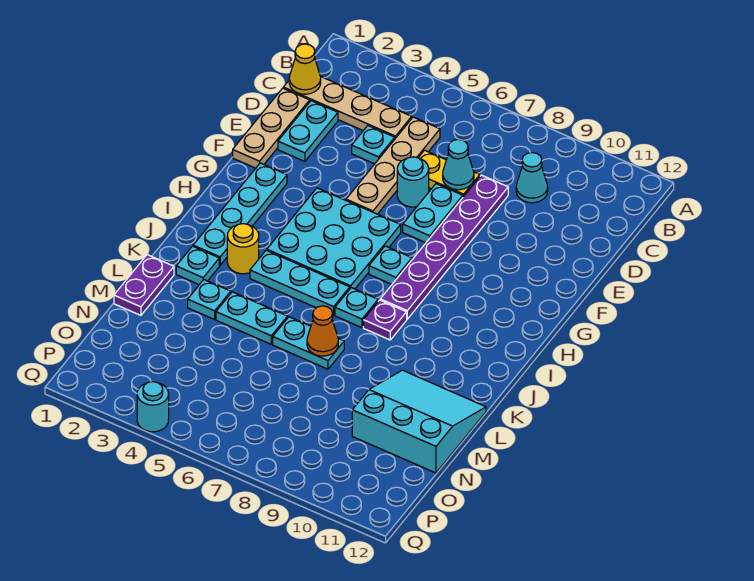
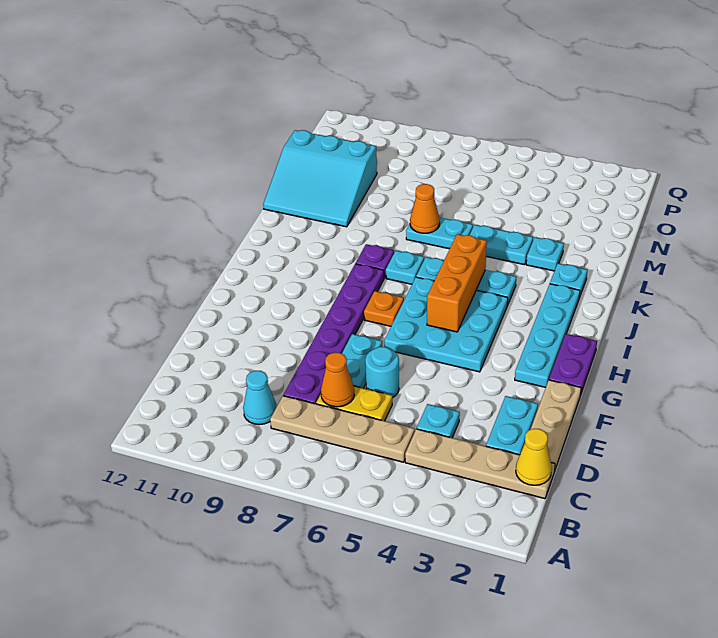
tan plate C5:F5 level 1 -> tan plate C5:C8 level 1
cyan cone D7 level 2 -> orange cone D7 level 2
none -> orange brick H5:J5 level 2
cyan plate H7 level 1 -> orange plate H7 level 1
yellow round brick J3 level 1 -> none
purple plate L1:M1 level 1 -> purple plate G1:H1 level 1
cyan round brick Q4 level 1 -> none

